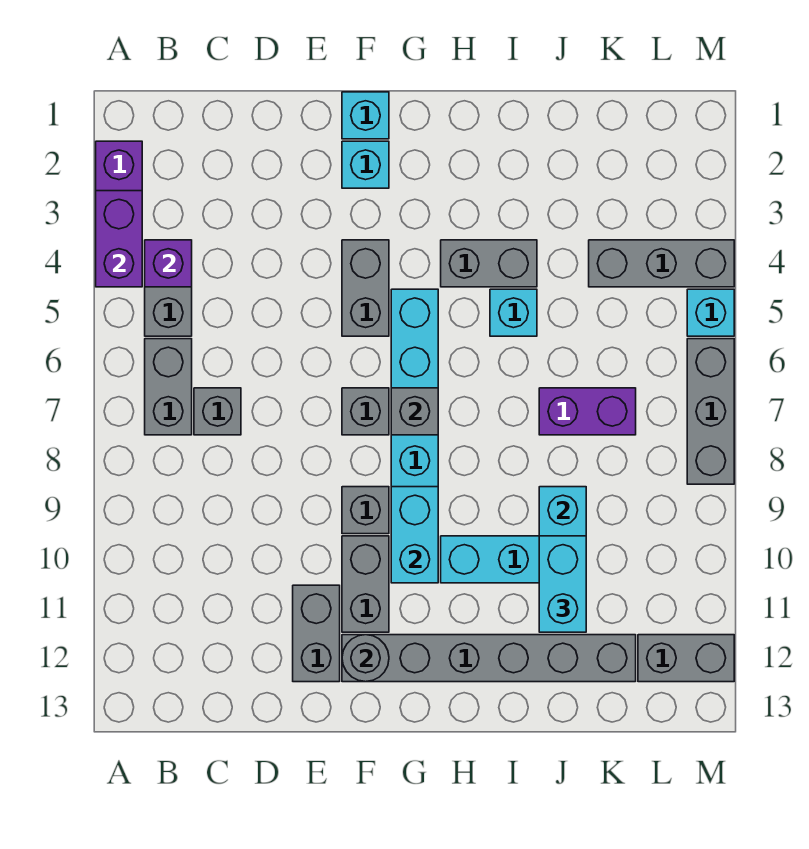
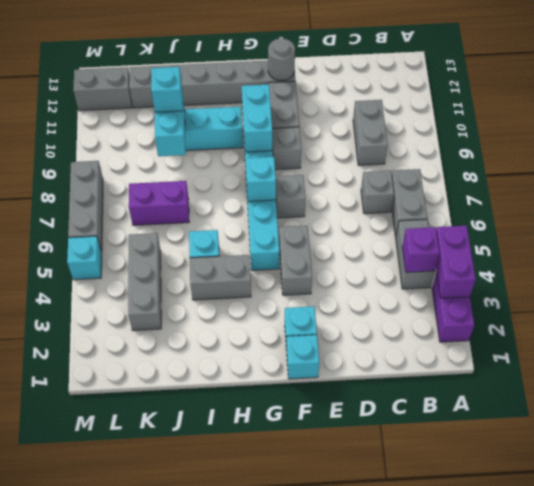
grey brick E11:E12 level 1 -> grey brick C9:C10 level 1
grey brick G7 level 2 -> cyan brick G7 level 2
cyan brick J10:J11 level 3 -> cyan brick J10 level 3
grey brick K4:M4 level 1 -> grey brick K3:K5 level 1

